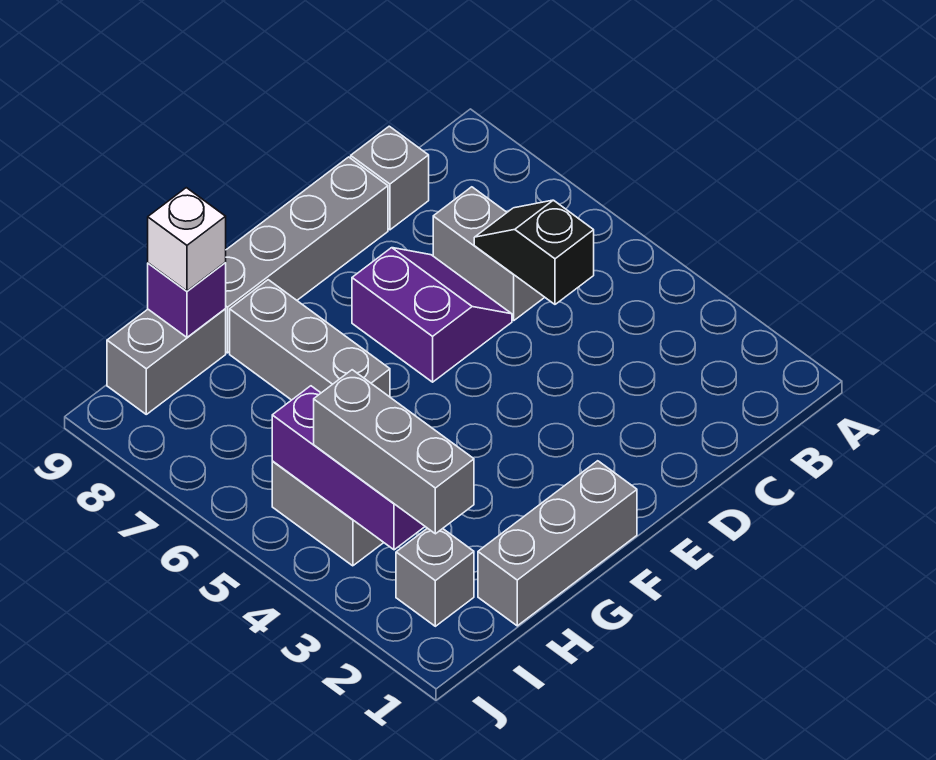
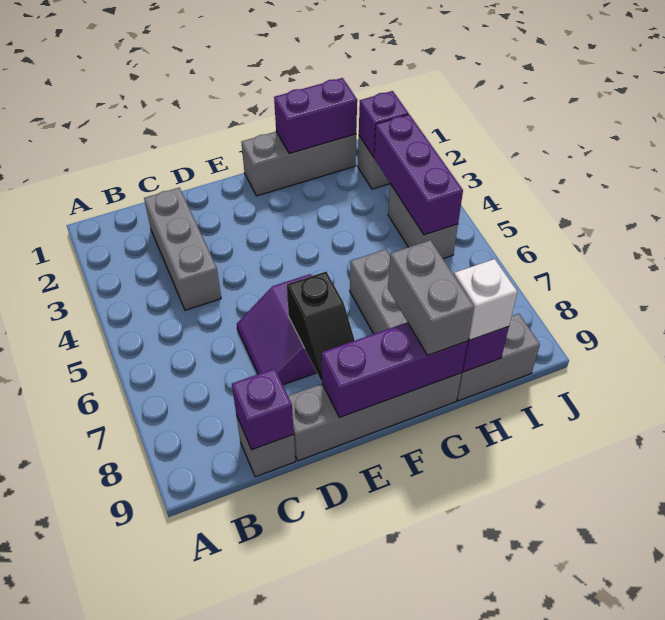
black slope C5:C6 level 2 top 5 -> black slope E7:E8 level 2 top 7
grey brick C6:C7 level 1 -> grey brick G8:G9 level 3
none -> purple brick C9 level 2
none -> purple brick E9:G9 level 2
none -> purple brick G1:H1 level 2
none -> purple brick I2 level 2
grey brick I2:I4 level 3 -> grey brick C2:C4 level 1

